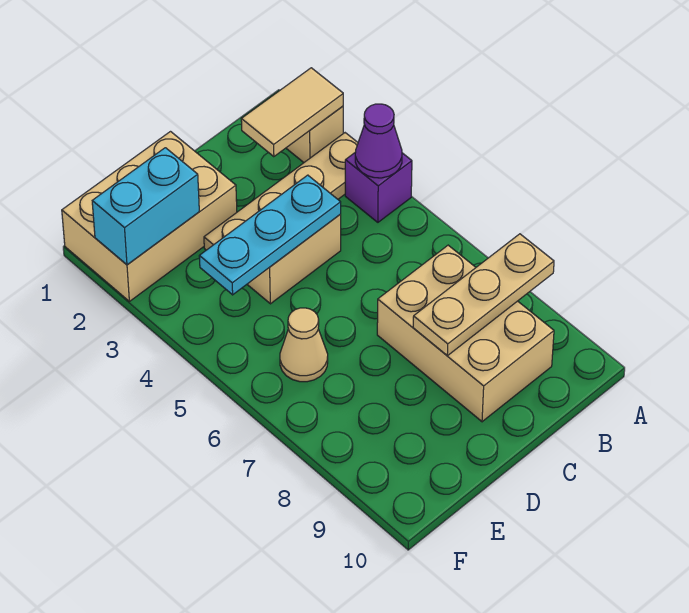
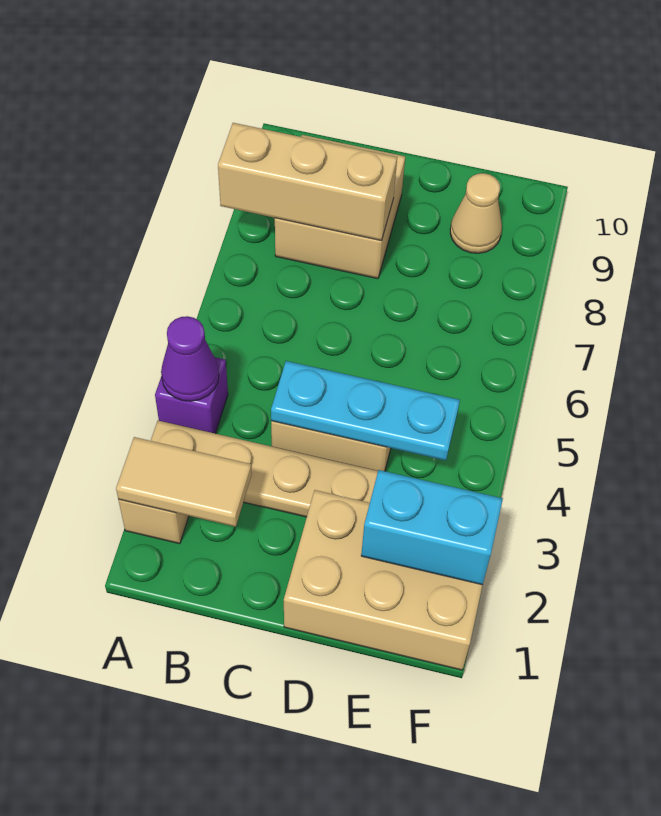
tan plate A8:C8 level 2 -> tan brick A8:C8 level 2
tan brick B7:C9 level 1 -> tan brick B8:C9 level 1
tan cone E6 level 1 -> tan cone E9 level 1

